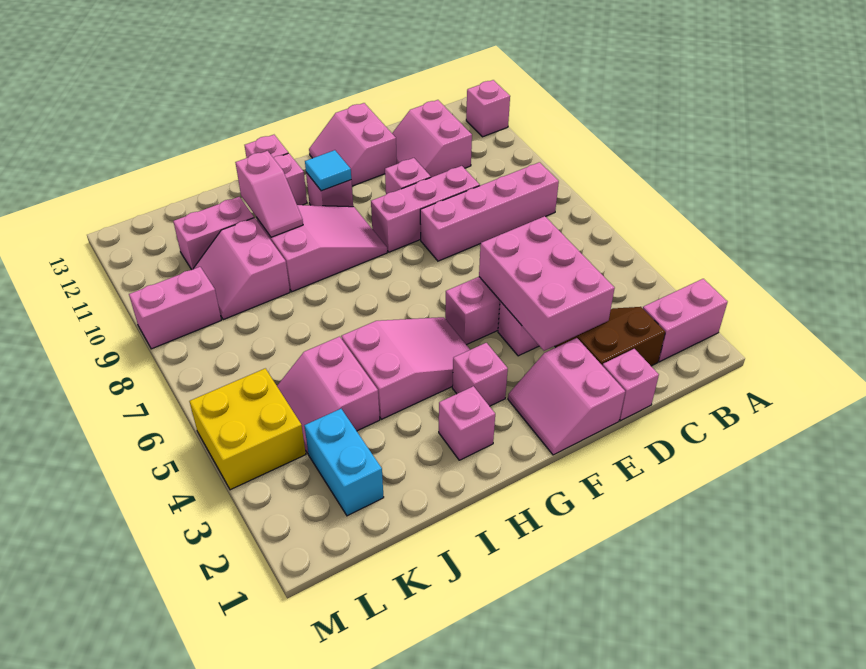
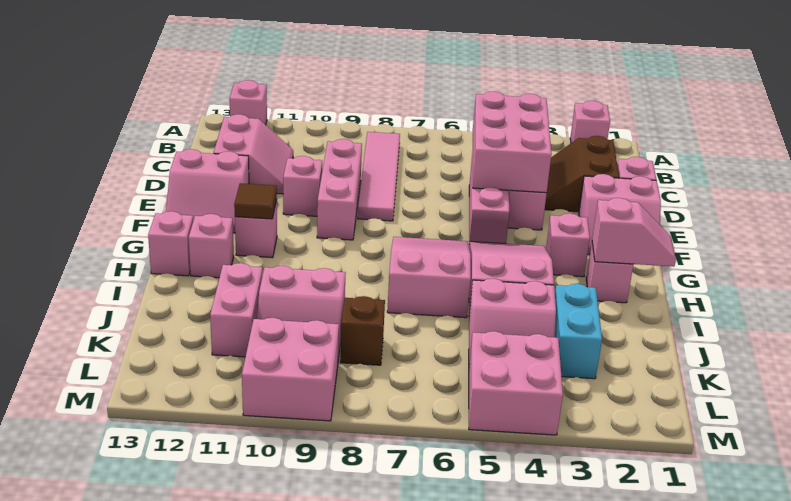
pink brick A2:B2 level 1 -> pink brick A2 level 1
pink brick B8:E8 level 1 -> pink tile B8:E8 level 1
pink slope C11:D12 level 1 top C -> pink slope C11:D12 level 1 top 12
pink brick D3:E5 level 2 -> pink brick C4:E5 level 2
pink slope G9:I10 level 1 top I -> pink slope G6:I7 level 1 top I
cyan tile G11 level 2 -> brown tile G11 level 2
pink slope I10:I11 level 2 top 11 -> pink slope H1:H2 level 2 top 2
cyan brick K2:K3 level 1 -> cyan brick J3:K3 level 1
none -> brown brick K8 level 1
yellow brick L4:M5 level 1 -> pink brick L4:M5 level 1
pink brick L9:M9 level 1 -> pink brick L9:M10 level 1

